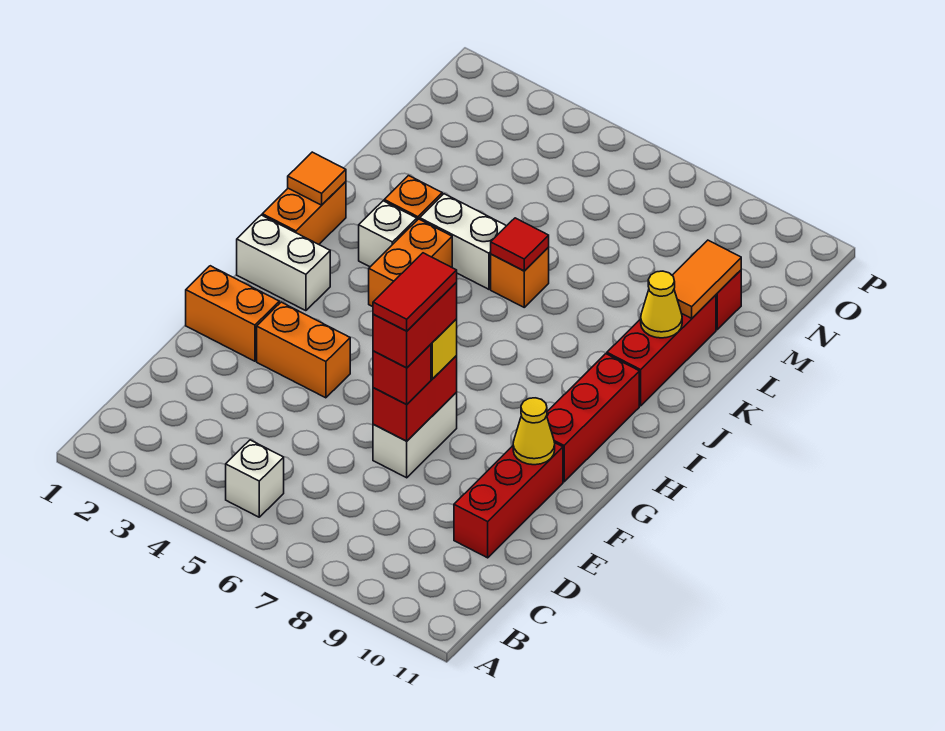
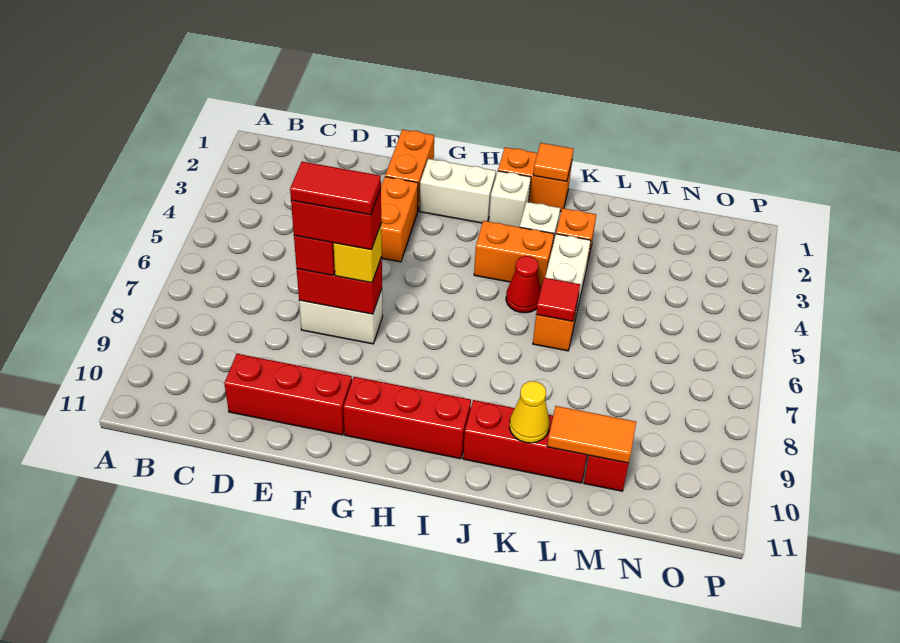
white brick B5 level 1 -> white brick I2 level 1
yellow cone F10 level 2 -> none
white brick H1:H2 level 1 -> white brick G2:H2 level 1
none -> red cone J5 level 1

